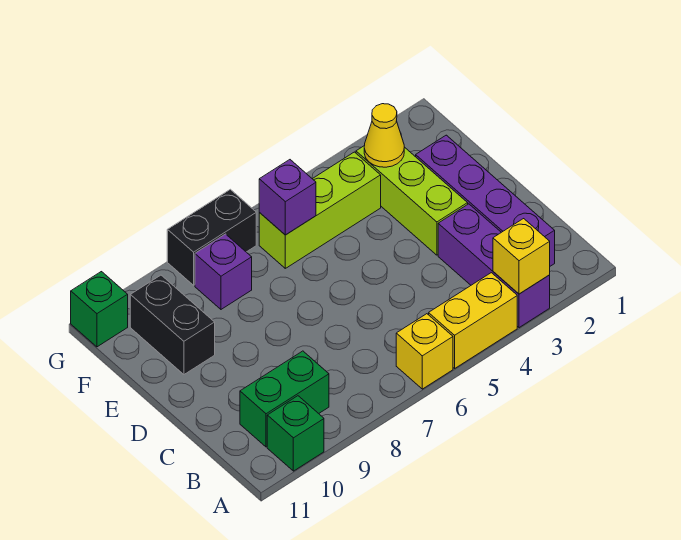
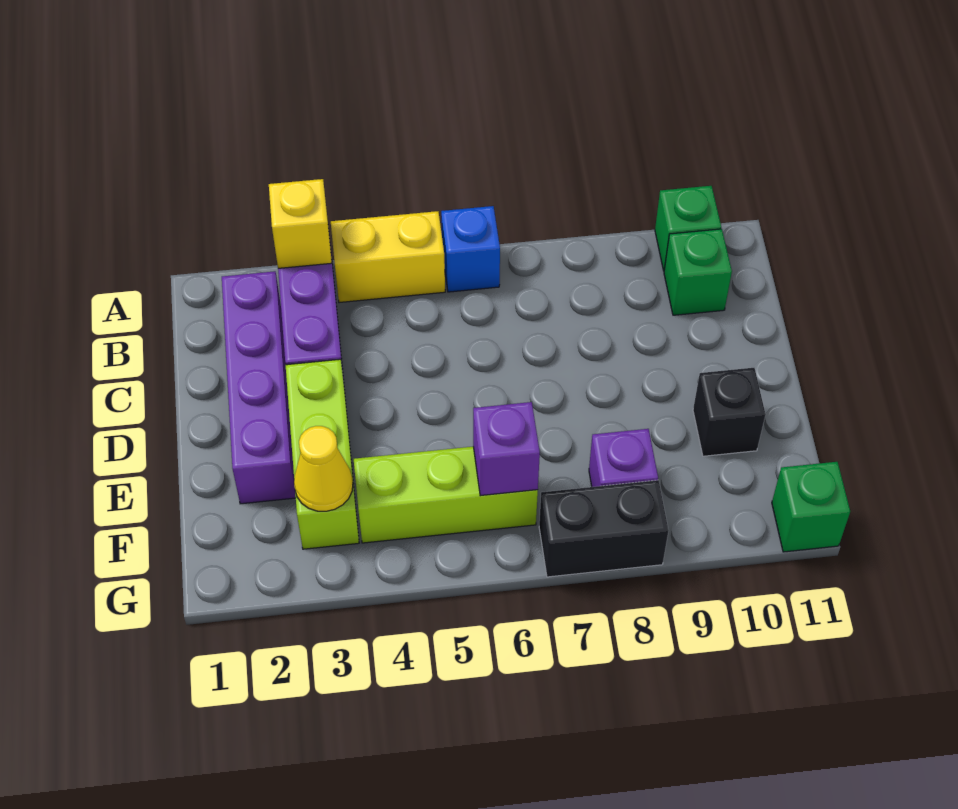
yellow brick A6 level 1 -> blue brick A6 level 1
green brick B9:B10 level 1 -> green brick B10 level 1
black brick E10:F10 level 1 -> black brick E10 level 1

